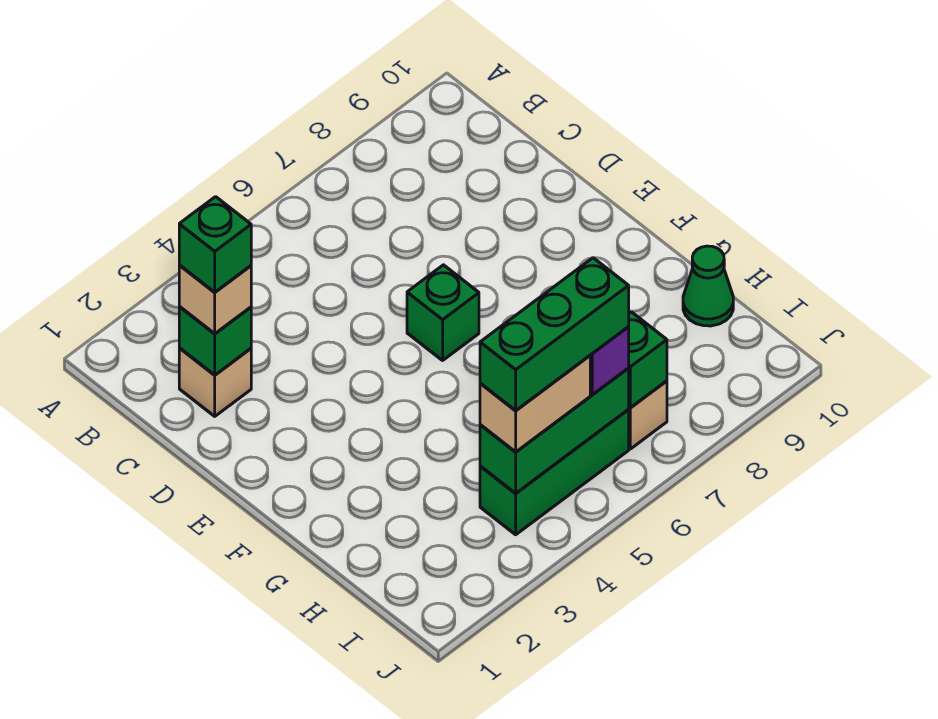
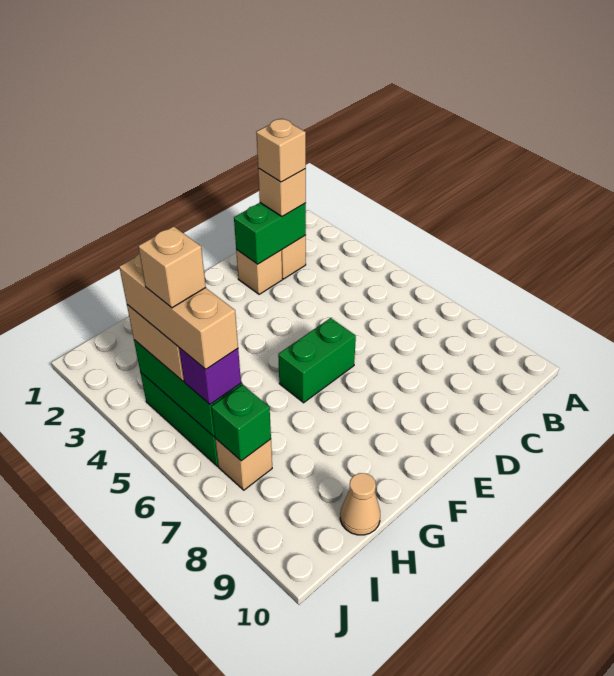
green brick C2 level 2 -> green brick C2:D2 level 2
green brick C2 level 4 -> tan brick C2 level 4
none -> tan brick D2 level 1
green brick E6 level 1 -> green brick E6:F6 level 1
green cone H10 level 1 -> tan cone H10 level 1
green brick I4:I6 level 4 -> tan brick I4:I6 level 4
none -> tan brick I5 level 5

